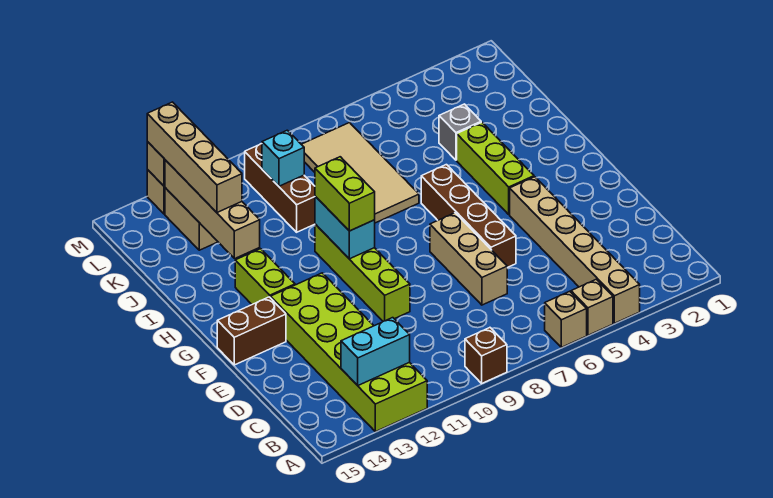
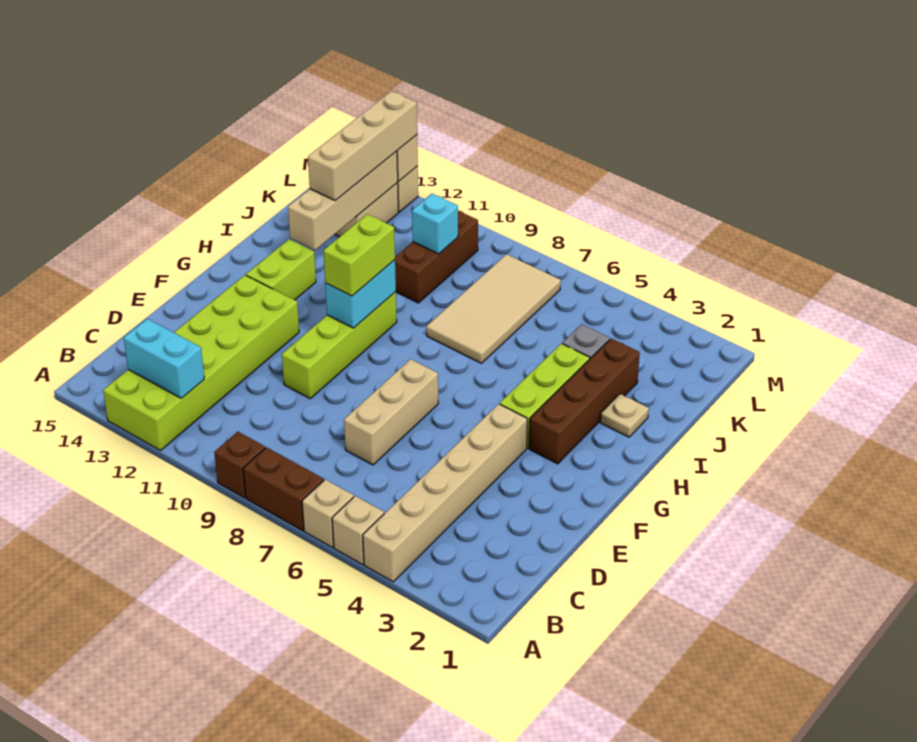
brown brick E6:H6 level 1 -> brown brick G3:J3 level 1
brown brick F14:F15 level 1 -> brown brick A7:A8 level 1
none -> tan plate I2 level 1

